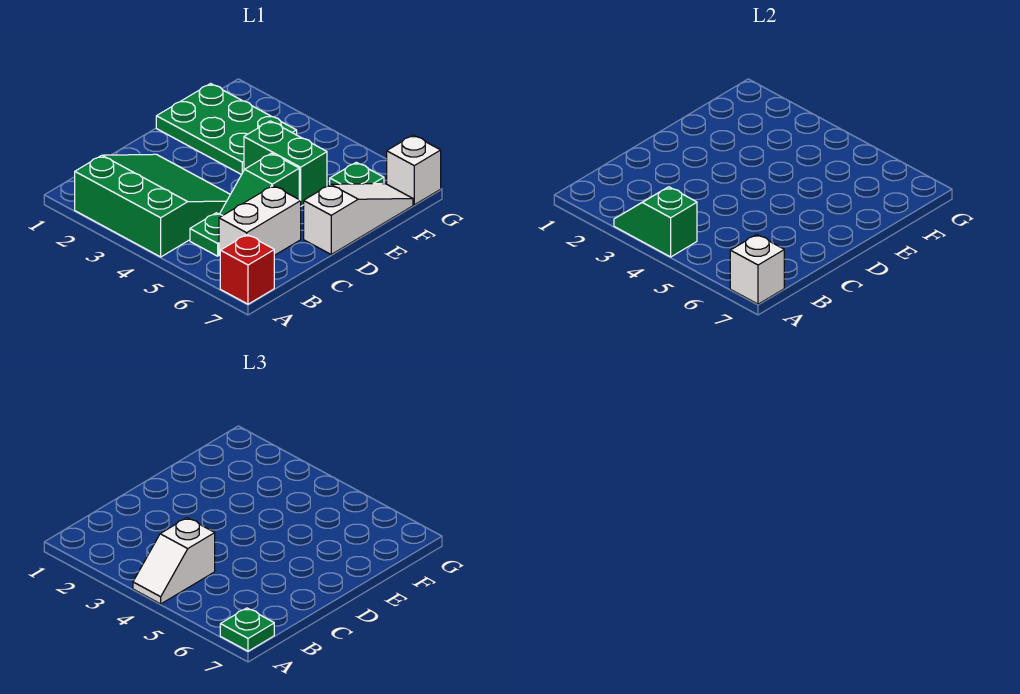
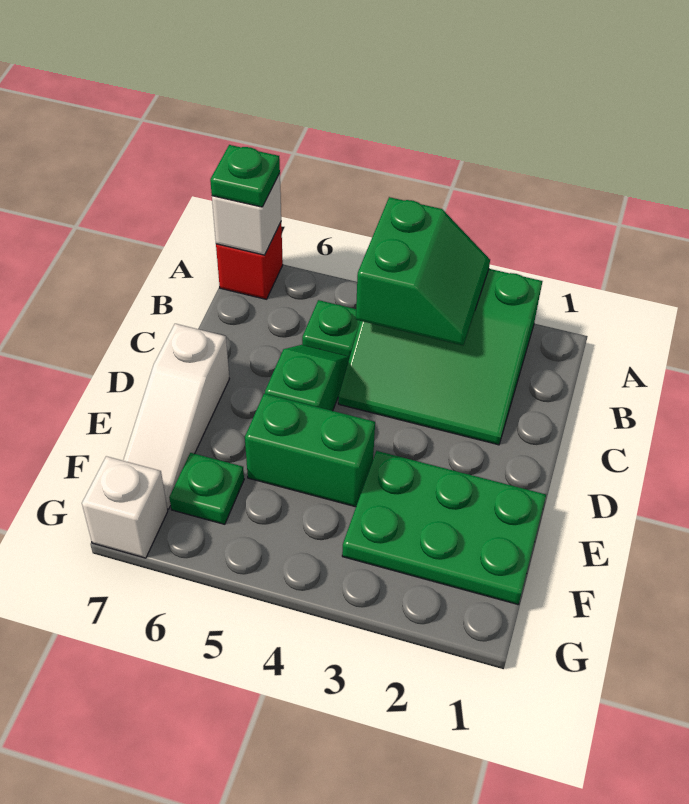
green slope A3:A4 level 2 top 4 -> green slope A3:B4 level 2 top 4
white slope A4:B4 level 3 top B -> none
white brick B6:C6 level 1 -> none

